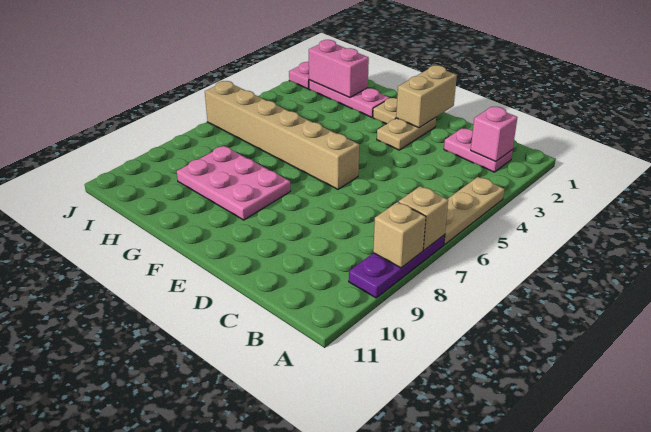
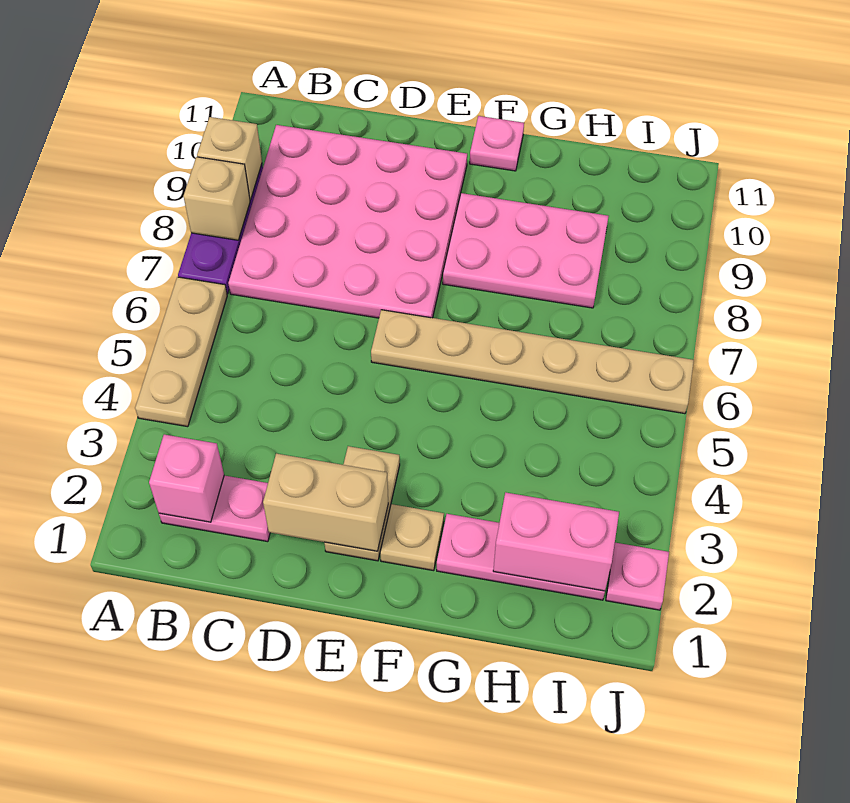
tan brick A7 level 2 -> tan brick A9 level 2
none -> pink plate B7:E10 level 1
tan brick E1:E2 level 2 -> tan brick D2:E2 level 2
tan brick E6:J6 level 1 -> tan plate E6:J6 level 1
none -> pink plate F11 level 1

